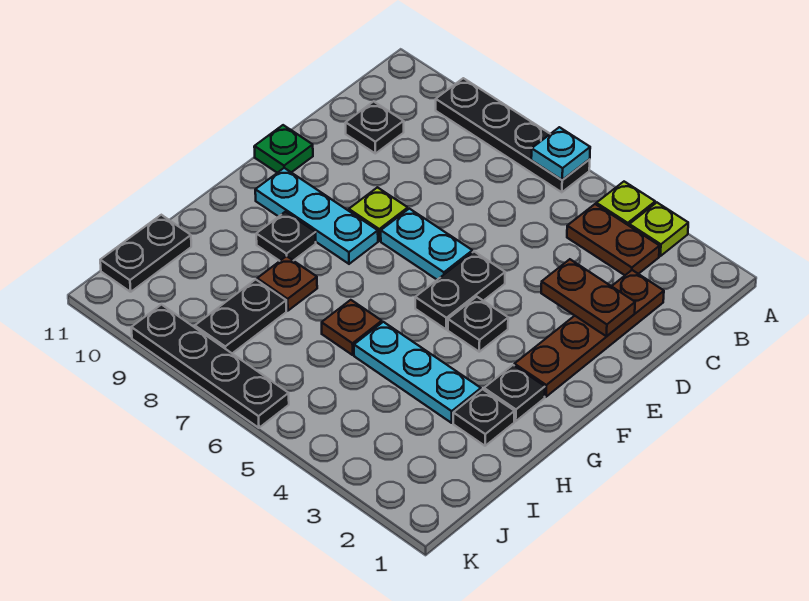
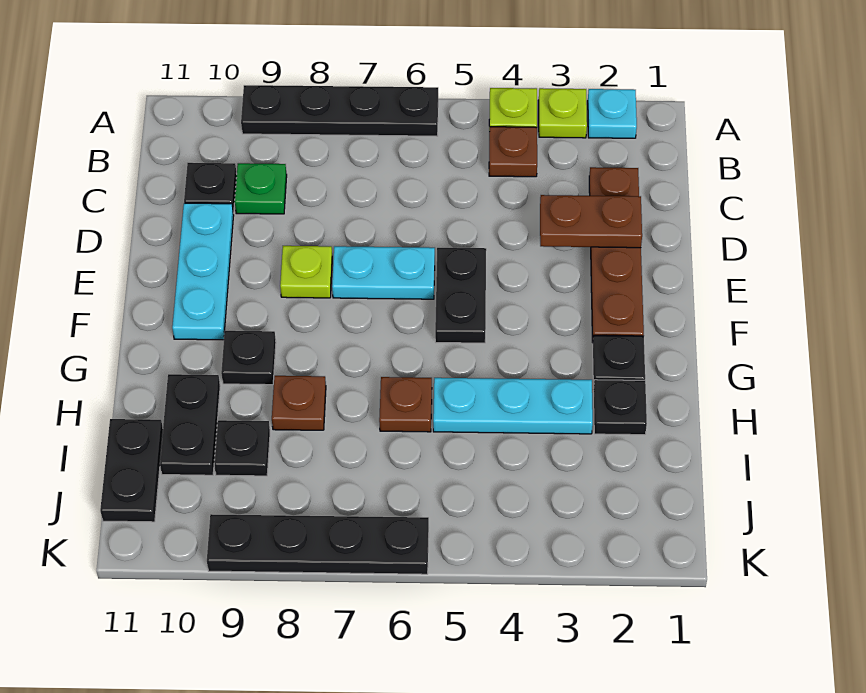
cyan plate A6 level 2 -> cyan plate A2 level 1
brown plate B3:B4 level 1 -> brown plate B4 level 1
green plate E11 level 1 -> green plate C9 level 1
black plate F4 level 1 -> black plate I9 level 1
cyan plate F8:F10 level 1 -> cyan plate D10:F10 level 1
black plate I8:J8 level 1 -> black plate H10:I10 level 1

